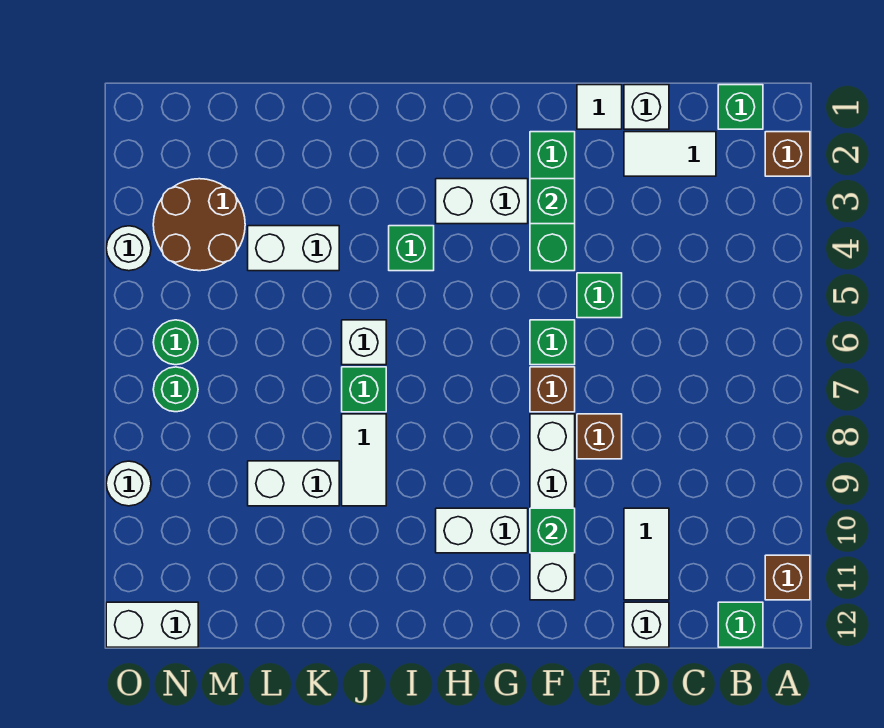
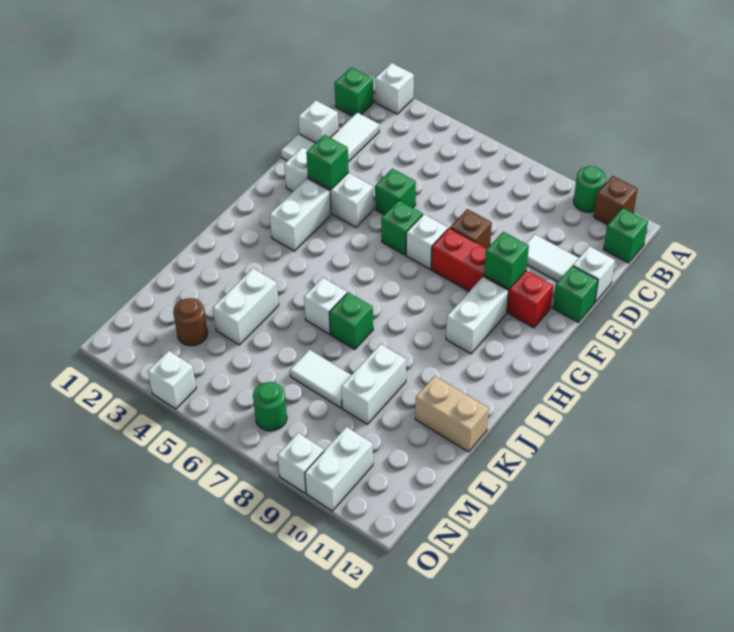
brown brick A2 level 1 -> white brick A2 level 1
green brick F2:F4 level 1 -> white brick F2:F4 level 1
brown brick F7 level 1 -> white brick F7 level 1
white brick F8:F11 level 1 -> red brick F8:F11 level 1
green brick I4 level 1 -> green brick E12 level 1
white tile J8:J9 level 1 -> white tile L7:L8 level 1
none -> tan brick K11:K12 level 1
brown round brick M3:N4 level 1 -> brown round brick M3 level 1
green round brick N6 level 1 -> green round brick A10 level 1
white brick N12:O12 level 1 -> white brick N10:O10 level 1
white round brick O4 level 1 -> white brick O4 level 1
white round brick O9 level 1 -> white brick O9 level 1

